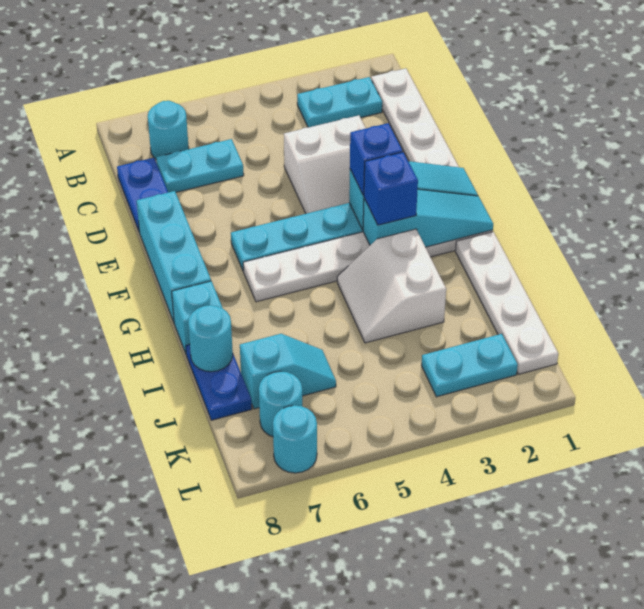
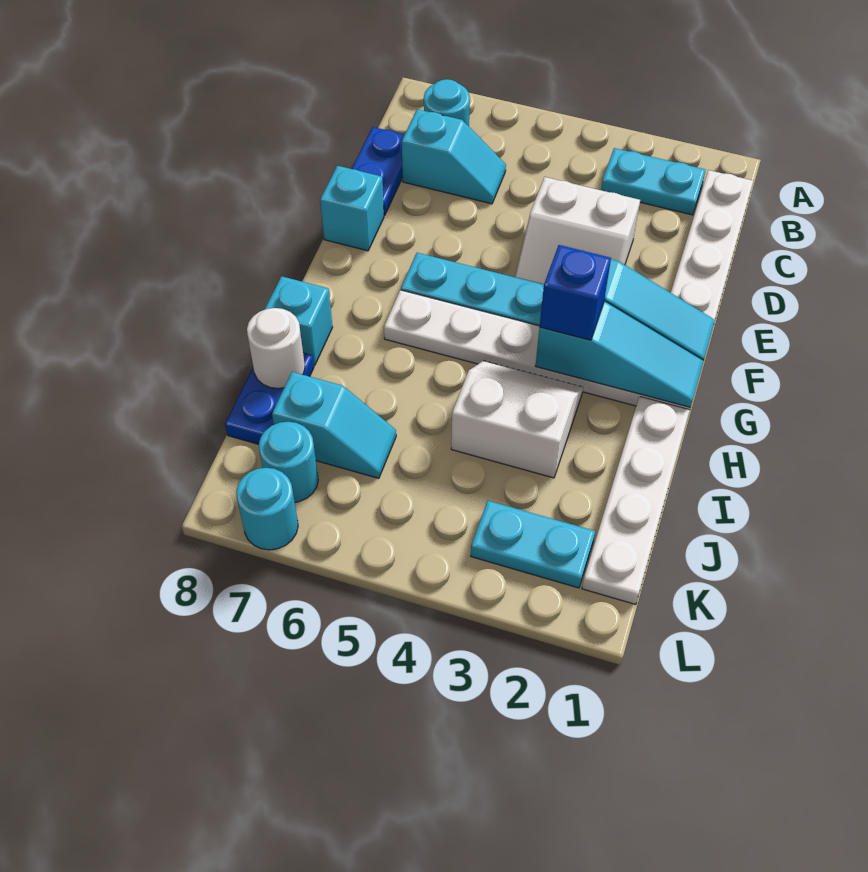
cyan plate C6:C7 level 1 -> cyan slope C6:C7 level 1 top 7
cyan brick E8:G8 level 1 -> cyan brick E8 level 1
blue brick F3 level 3 -> none
white slope H3:I4 level 1 top 3 -> white slope H3:I4 level 1 top I
cyan round brick I8 level 2 -> white round brick I8 level 2

